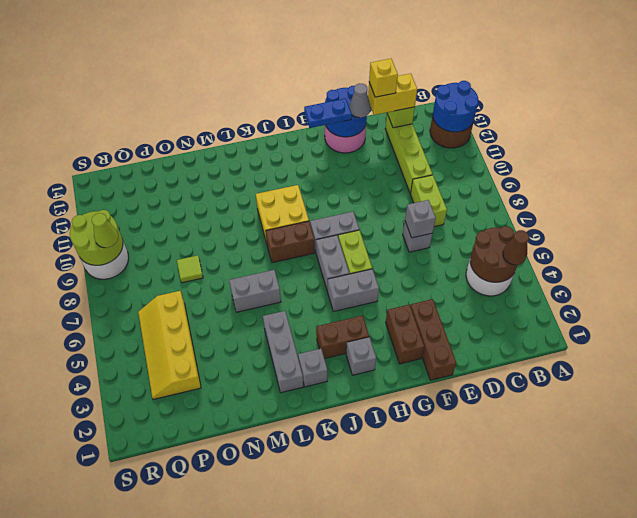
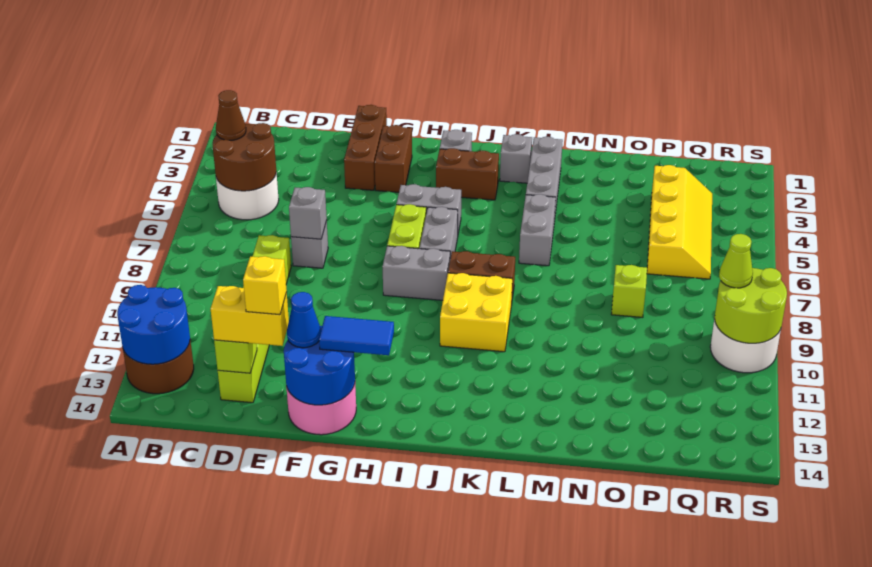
grey cone F13 level 3 -> blue cone F13 level 3
blue plate G13:H13 level 3 -> blue tile G13:H13 level 3
grey brick L6:M6 level 1 -> grey brick L5:L6 level 1
lime tile O8 level 1 -> lime brick O8 level 1

